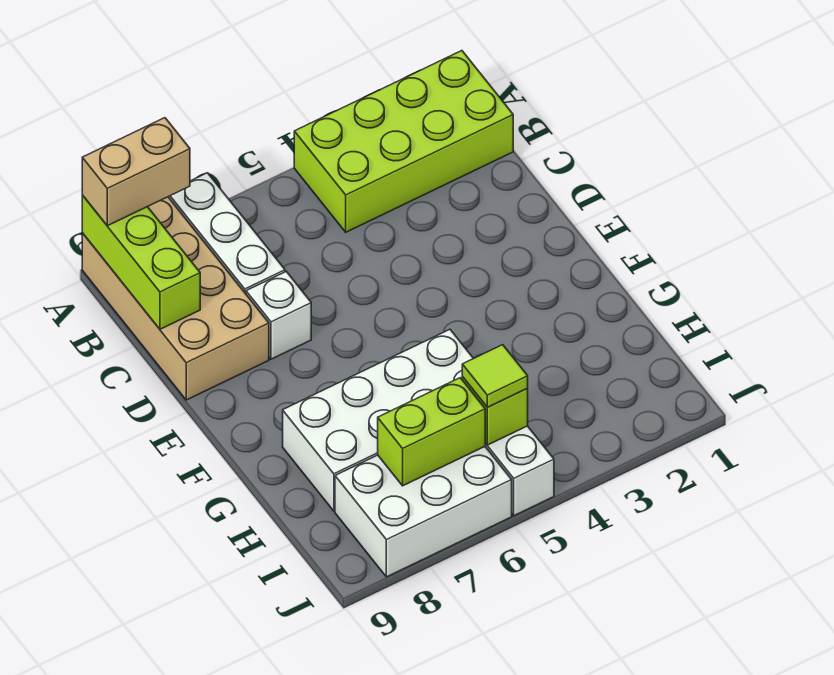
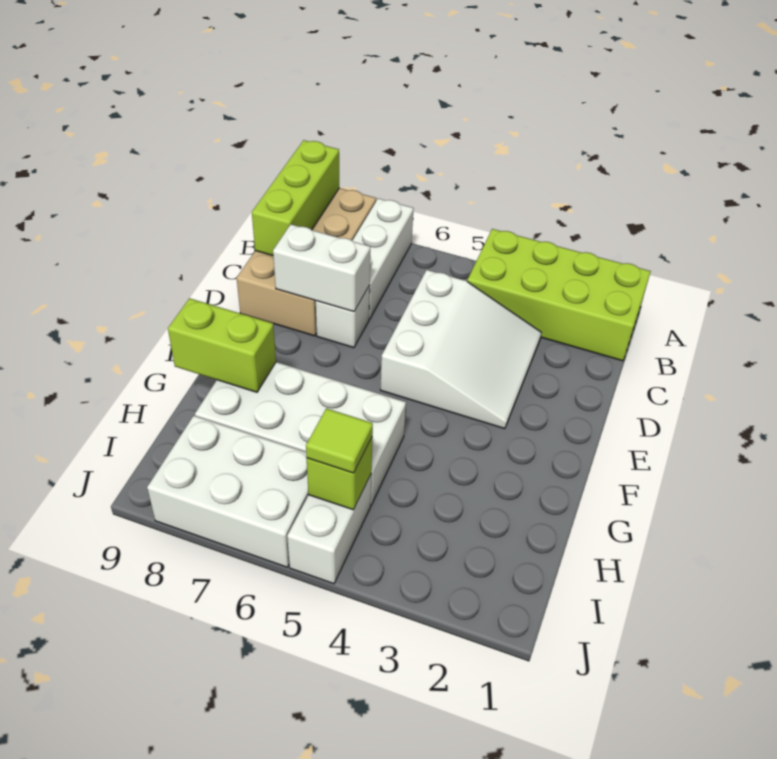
tan brick A8:A9 level 3 -> none
none -> white slope C3:E5 level 1 top 5
none -> white brick D7:D8 level 2
lime brick I6:I7 level 2 -> lime brick G8:G9 level 2

